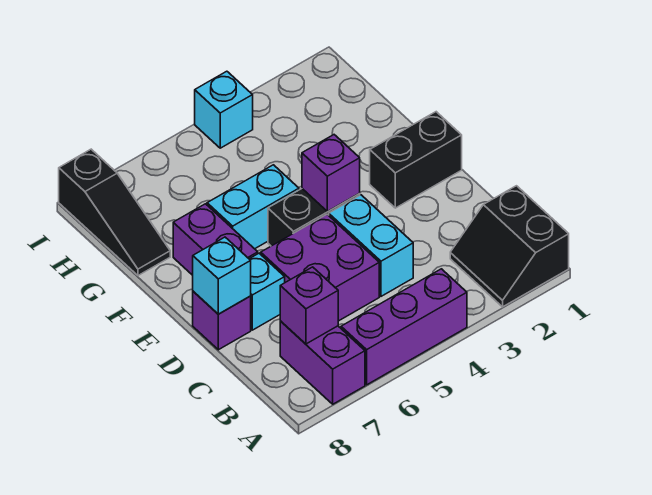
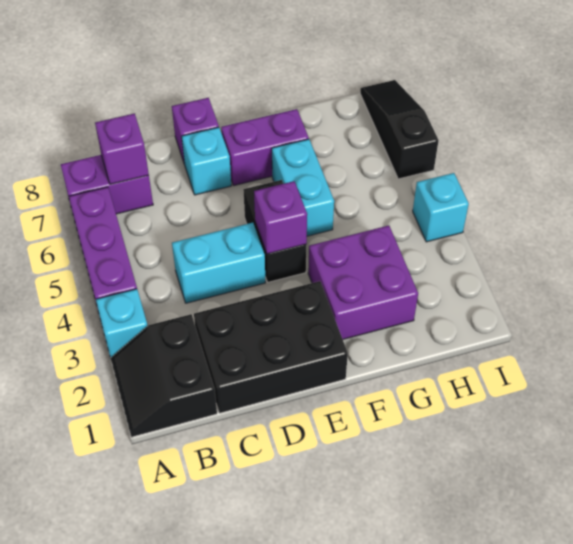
black slope A1:B2 level 1 top 1 -> black slope A1:B2 level 1 top B
purple brick C5:D6 level 1 -> purple brick F2:G3 level 1
cyan brick D8 level 2 -> cyan brick A3 level 1
black brick E1:E2 level 1 -> black brick C1:E2 level 1
black slope G8:I8 level 1 top I -> black slope I6:I8 level 1 top 6

